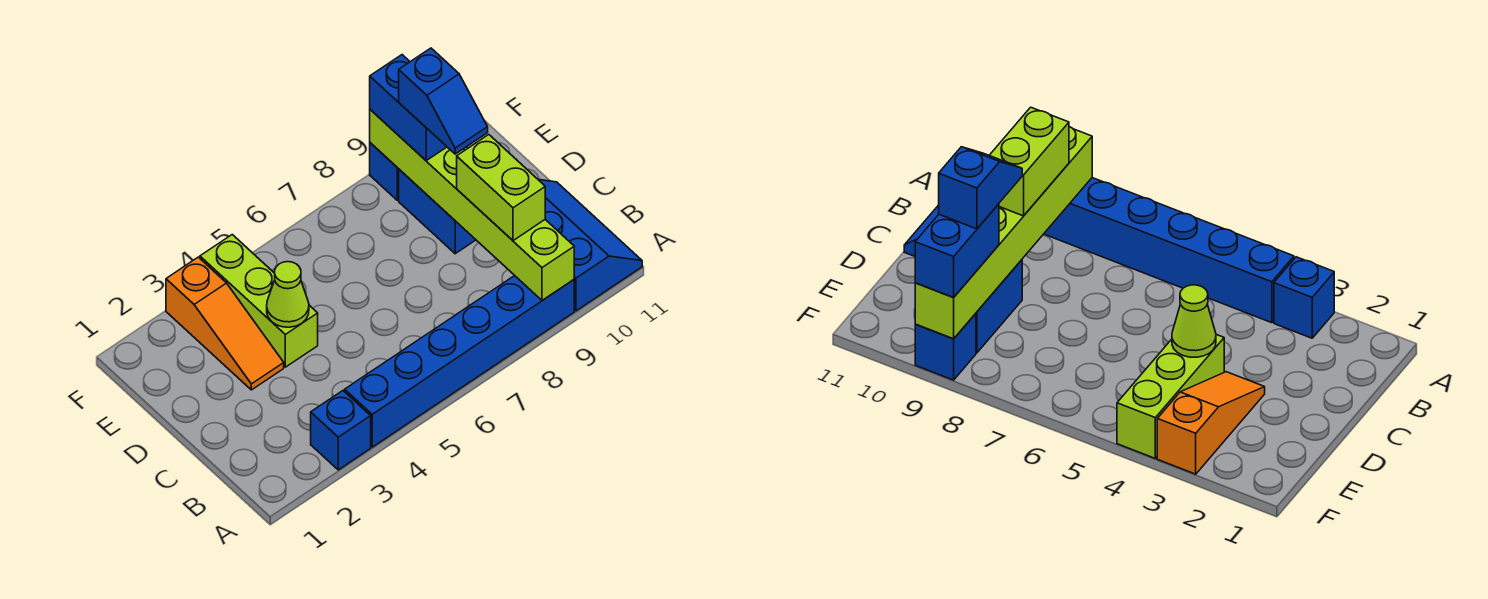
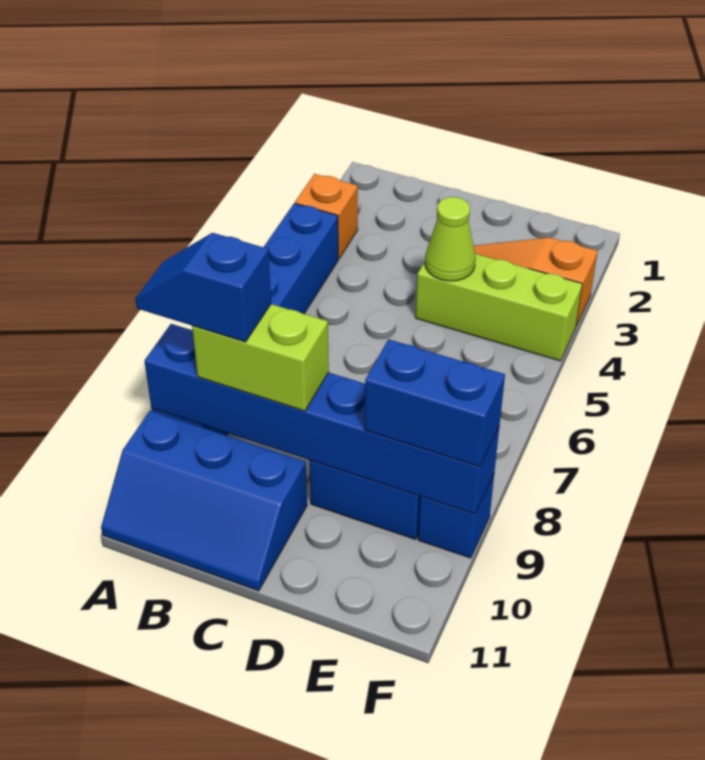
blue brick A3 level 1 -> orange brick A3 level 1
lime brick A9:F9 level 2 -> blue brick A9:F9 level 2
blue slope D9:E9 level 4 top E -> blue slope A9:B9 level 4 top B

